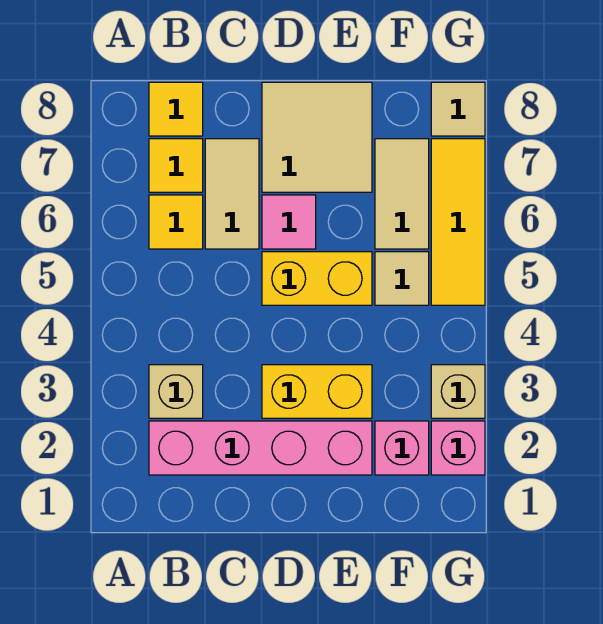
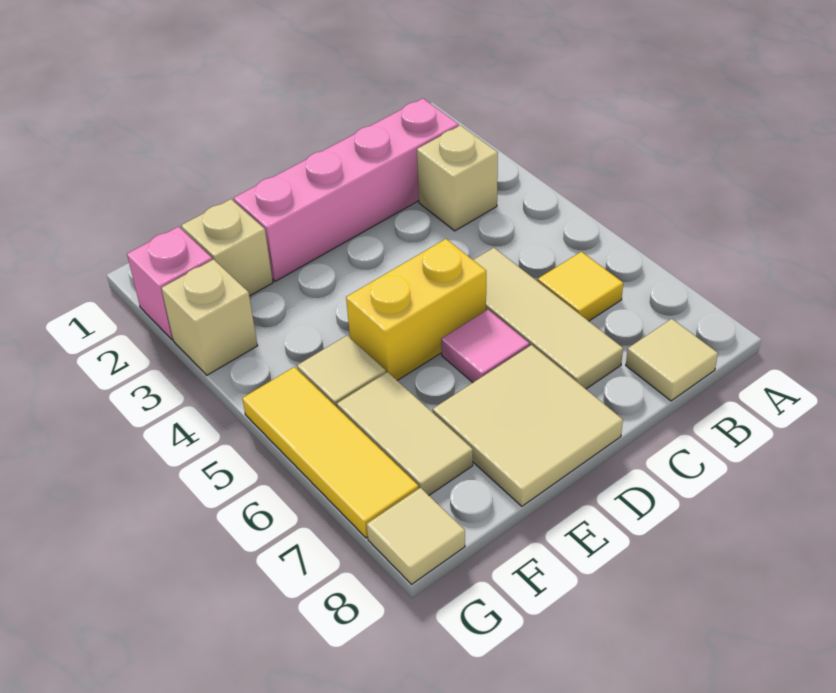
yellow tile B7 level 1 -> none
yellow tile B8 level 1 -> tan tile B8 level 1
tan tile C6:C7 level 1 -> tan tile C5:C7 level 1
yellow brick D3:E3 level 1 -> none
pink brick F2 level 1 -> tan brick F2 level 1

